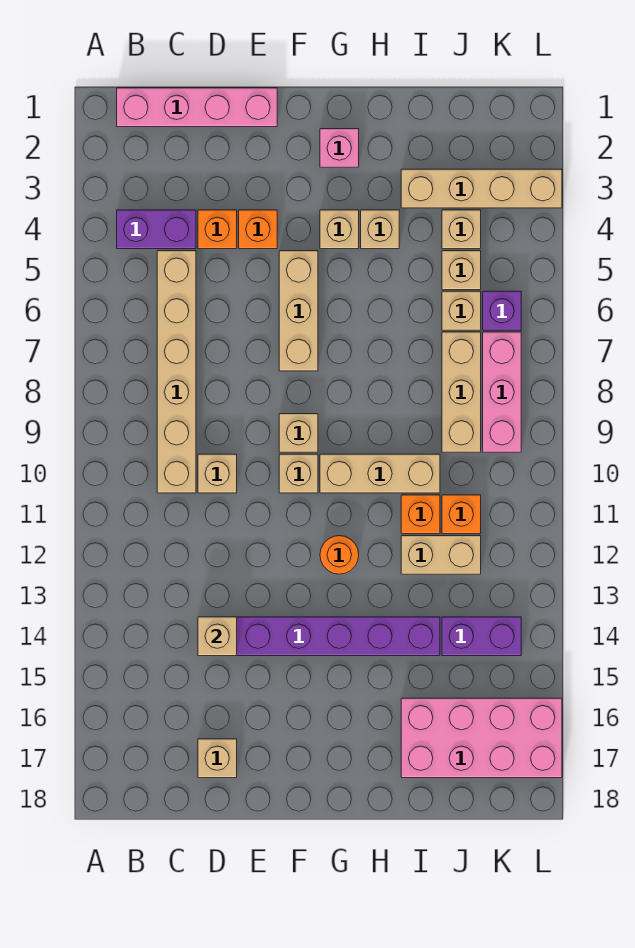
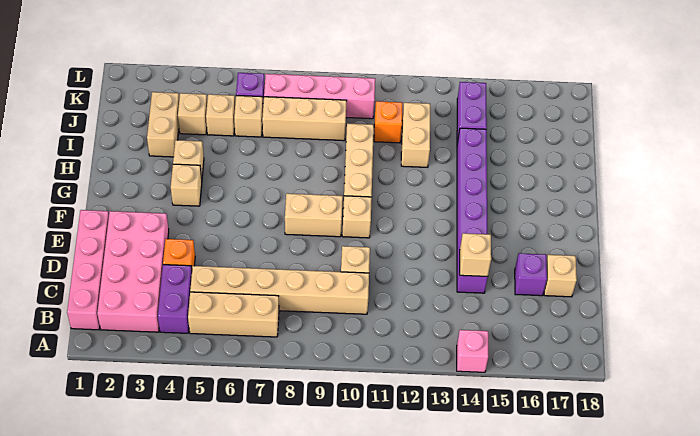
none -> purple brick D16 level 1
orange brick E4 level 1 -> none
tan brick F5:F7 level 1 -> tan brick B5:B7 level 1
tan brick F9 level 1 -> tan brick F8:F9 level 1
pink brick G2 level 1 -> pink brick A14 level 1
orange round brick G12 level 1 -> none
tan brick I3:L3 level 1 -> tan brick I3:J3 level 1
orange brick I11 level 1 -> none
pink brick I16:L17 level 1 -> pink brick B2:E3 level 1
pink brick K7:K9 level 1 -> pink brick K7:K10 level 1

